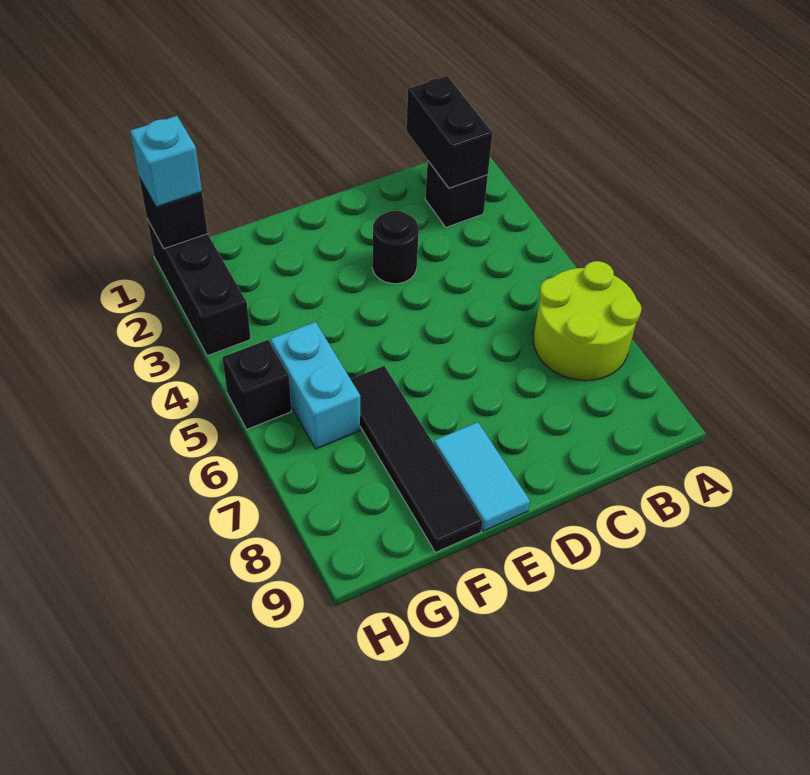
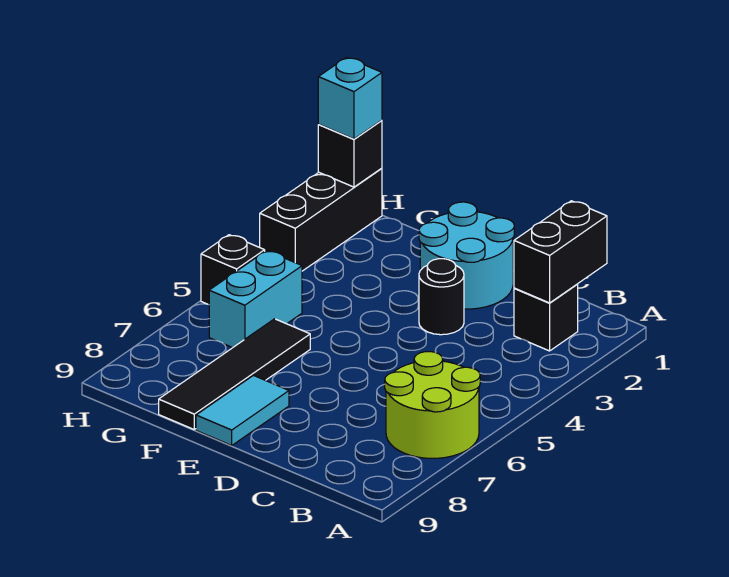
none -> cyan round brick D1:E2 level 1

